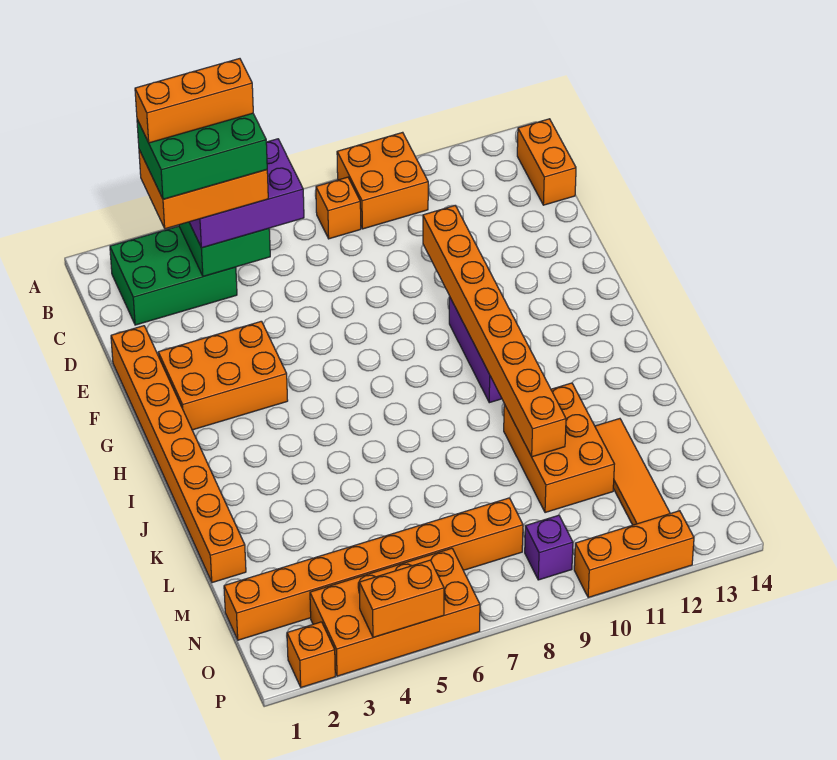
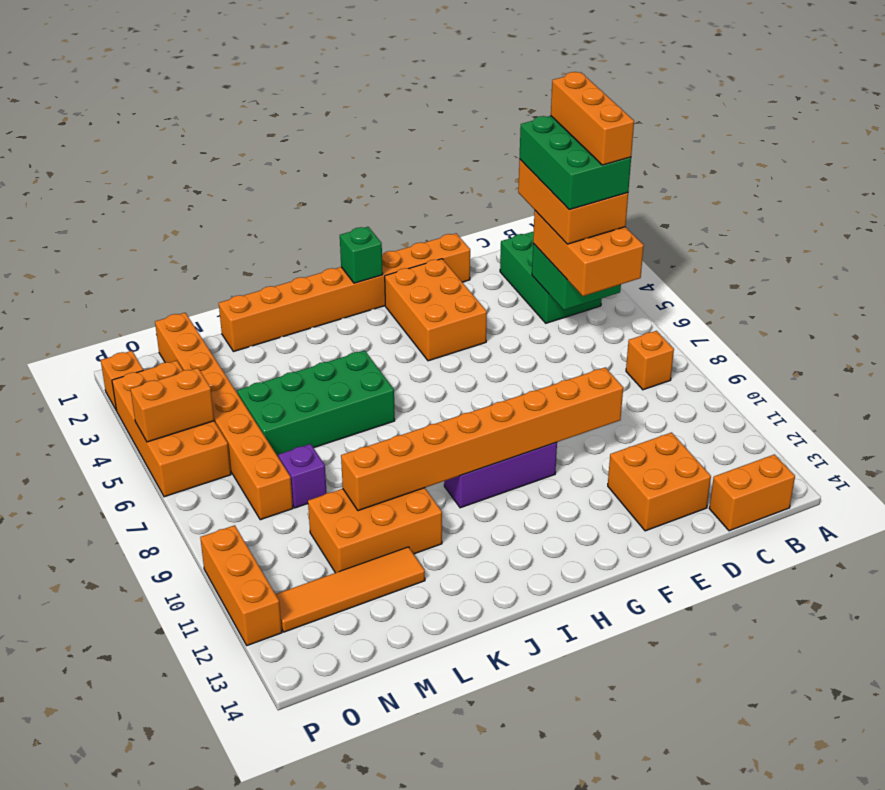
orange brick A9:B10 level 1 -> orange brick D12:E13 level 1
purple brick B4:C6 level 3 -> orange brick B4:C6 level 3
none -> green brick H1 level 2
none -> green brick J5:M6 level 1
purple brick O9 level 1 -> purple brick M8 level 1
orange brick P4:P5 level 2 -> orange brick O5:P5 level 2

